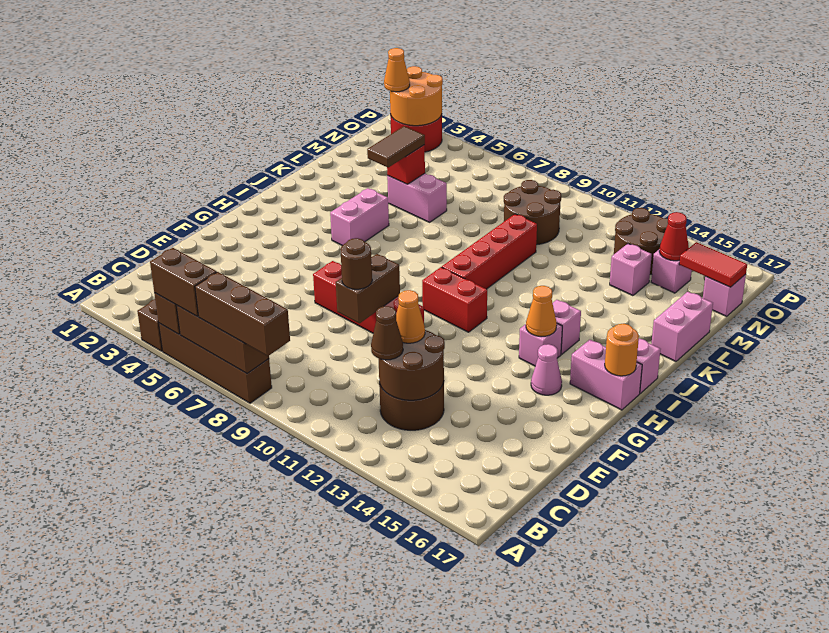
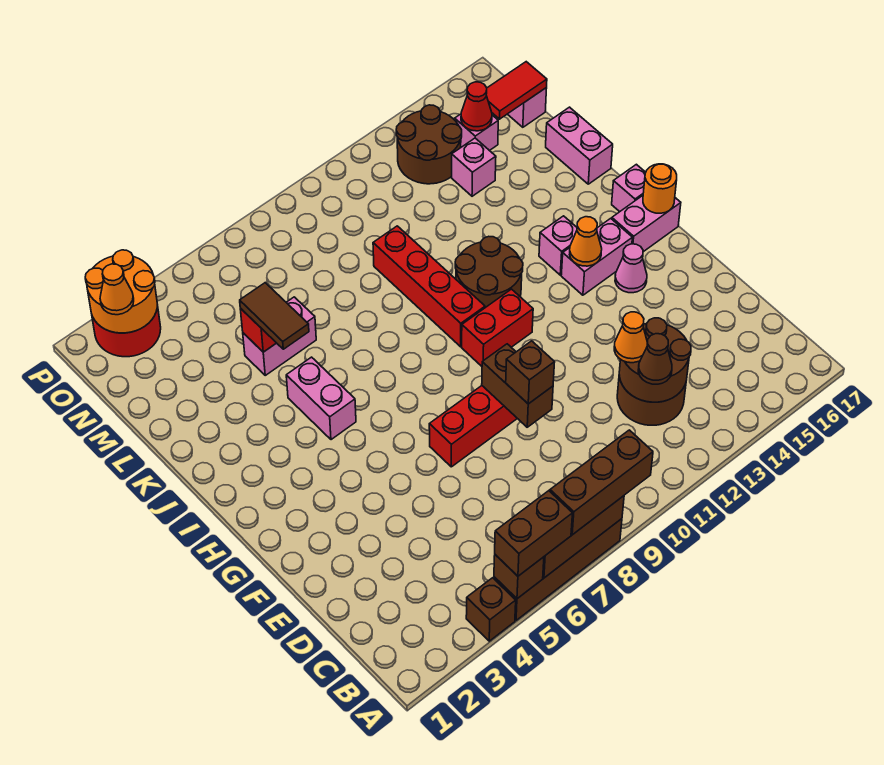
brown round brick E9 level 3 -> brown brick E9 level 3
pink brick H14 level 1 -> pink brick H14:H15 level 1
brown round brick M9:N10 level 1 -> brown round brick I11:J12 level 1

